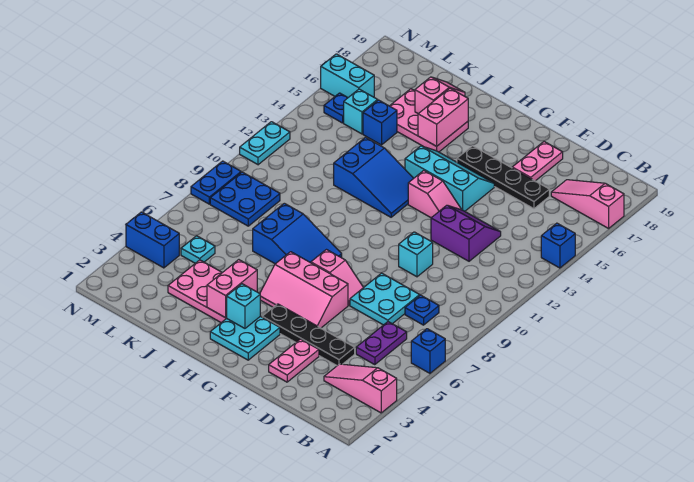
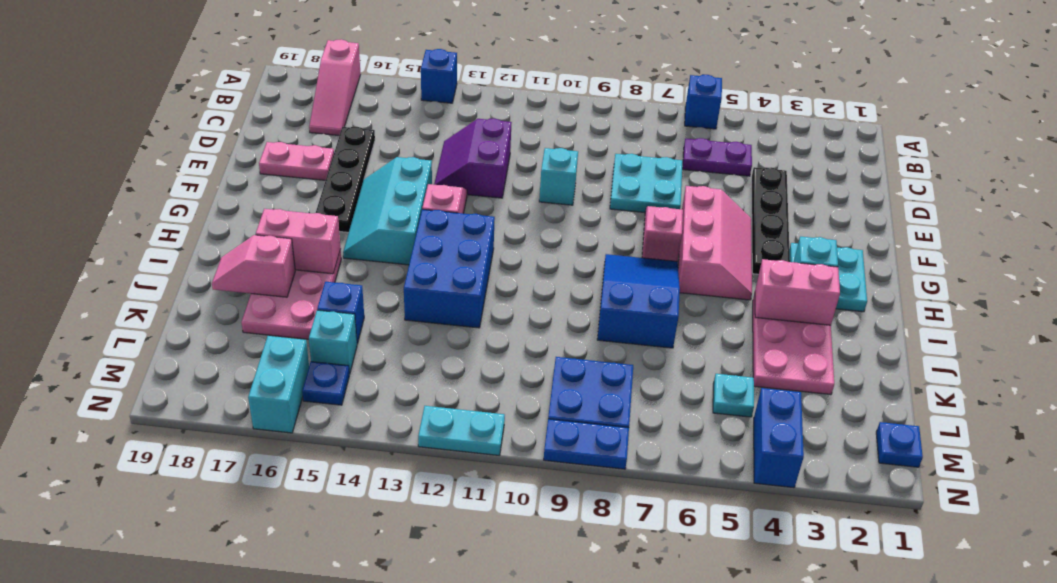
pink slope A3:C3 level 1 top A -> none
blue plate C8 level 1 -> blue plate M1 level 1
pink plate E2:E3 level 1 -> none
blue slope H12:J13 level 1 top J -> blue brick H12:J13 level 1

